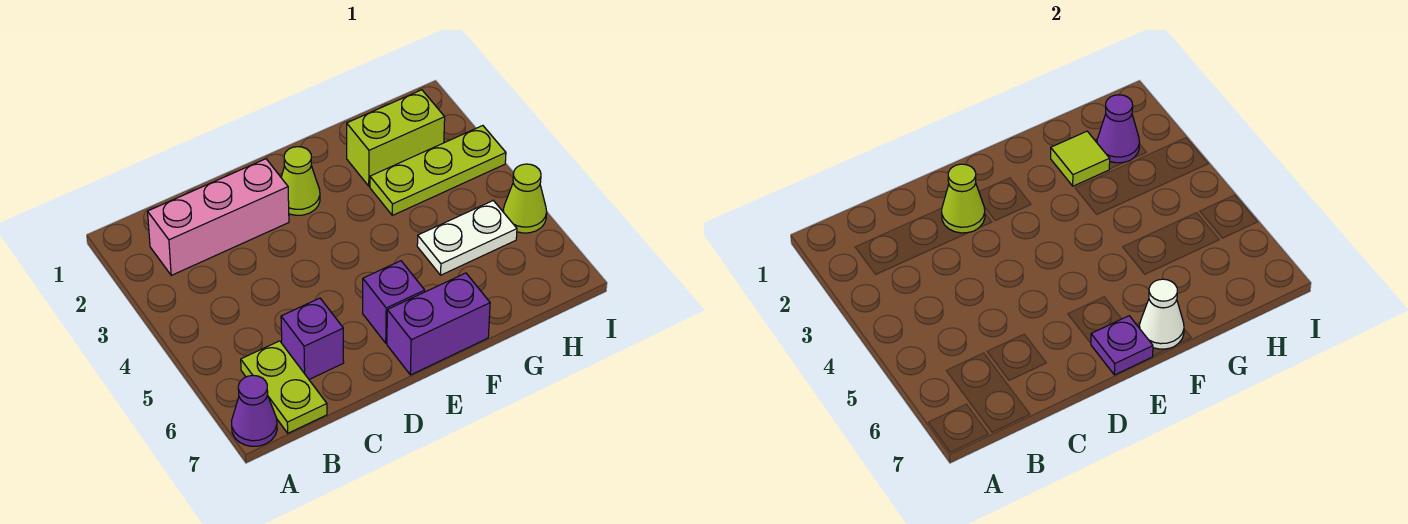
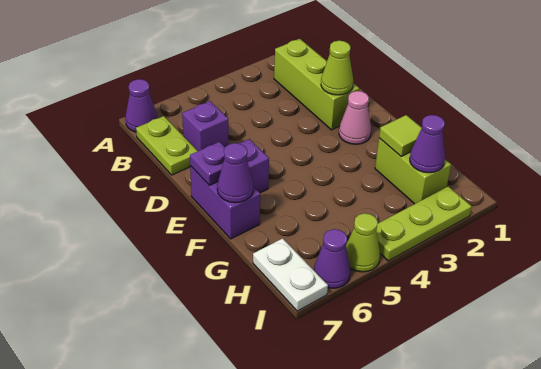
pink brick B2:D2 level 1 -> lime brick B2:D2 level 1
lime plate B6:B7 level 1 -> lime plate B7:C7 level 1
lime cone E2 level 1 -> pink cone E2 level 1
white cone F7 level 2 -> purple cone F7 level 2
lime plate G3:I3 level 1 -> lime plate I2:I4 level 1
white plate G5:H5 level 1 -> white plate H7:I7 level 1
none -> purple cone I6 level 1

